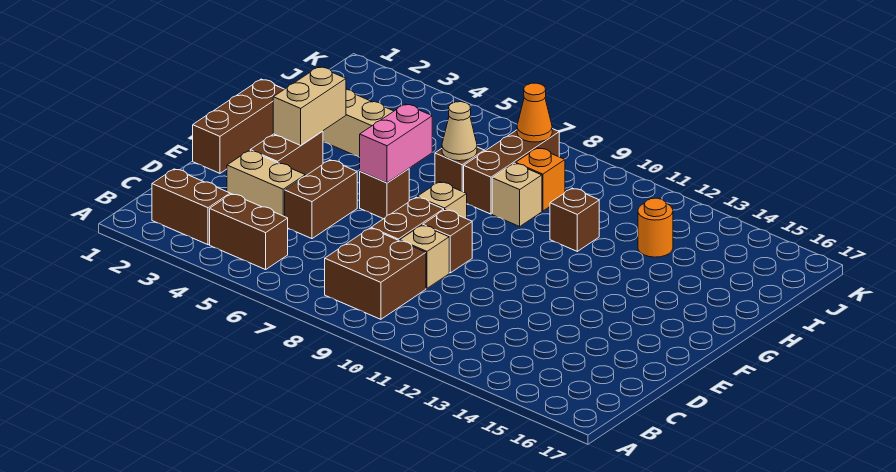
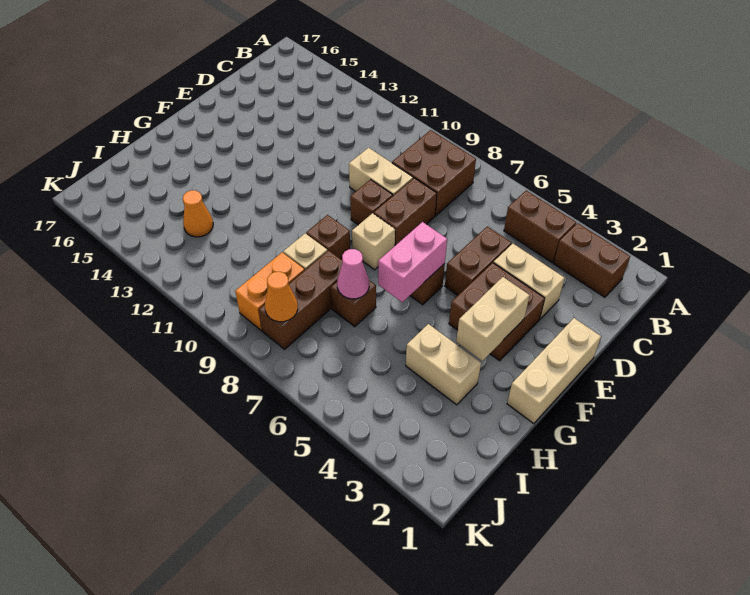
tan brick D9 level 1 -> tan brick D9:D10 level 1
brown brick E1:G1 level 1 -> tan brick E1:G1 level 1
brown brick E3:F3 level 1 -> brown brick E3:F4 level 1
tan cone H7 level 2 -> pink cone H7 level 2
brown brick H11 level 1 -> brown brick G9 level 1
orange brick I9 level 1 -> orange brick I9:J9 level 1
orange round brick I13 level 1 -> orange cone I13 level 1

